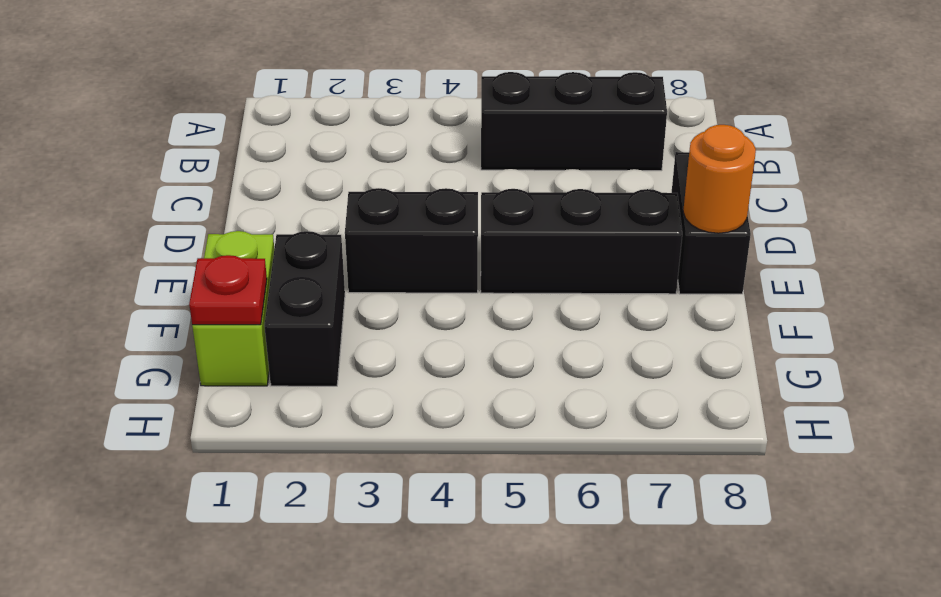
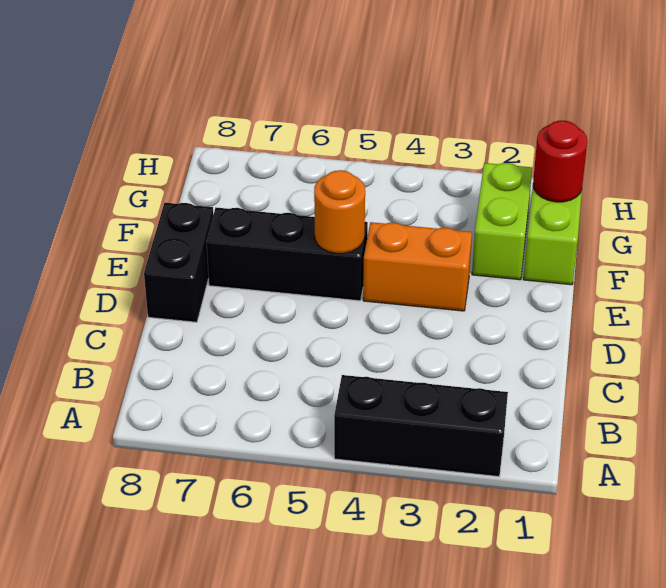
black brick B5:B7 level 1 -> black brick A2:A4 level 1
black brick E3:E4 level 1 -> orange brick E3:E4 level 1
orange round brick E8 level 2 -> orange round brick E5 level 2
black brick F2:G2 level 1 -> lime brick F2:G2 level 1
red plate G1 level 2 -> red round brick G1 level 2

